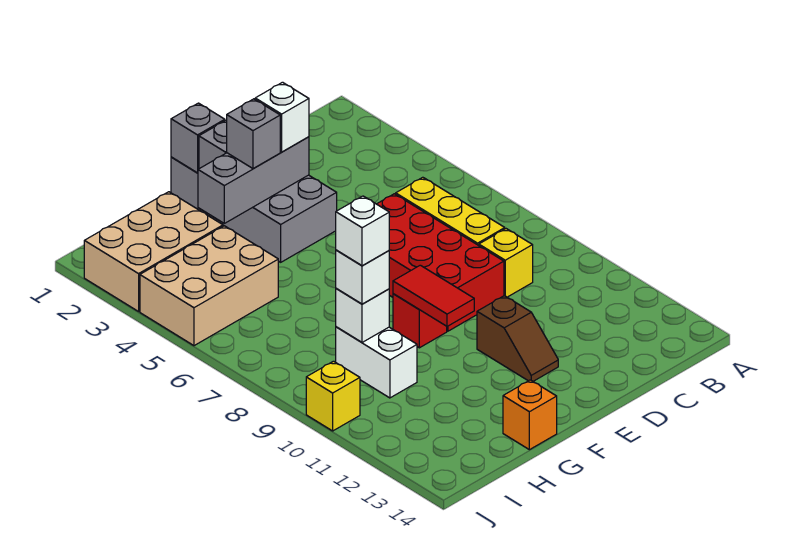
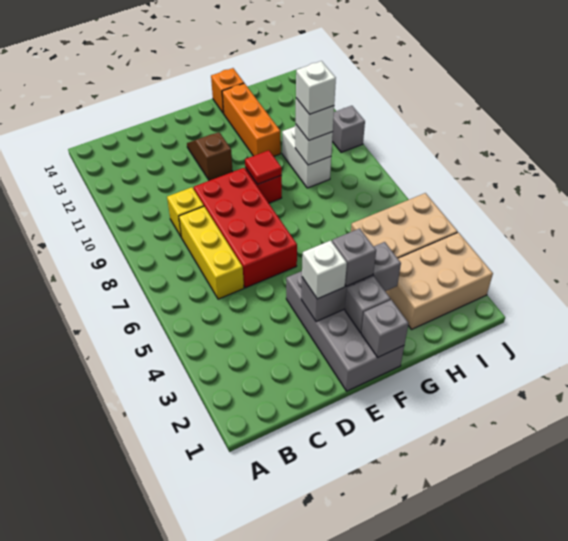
red tile F9:F10 level 2 -> red tile F9 level 2
none -> orange brick G11:G13 level 1
yellow brick J10 level 1 -> grey brick J10 level 1

